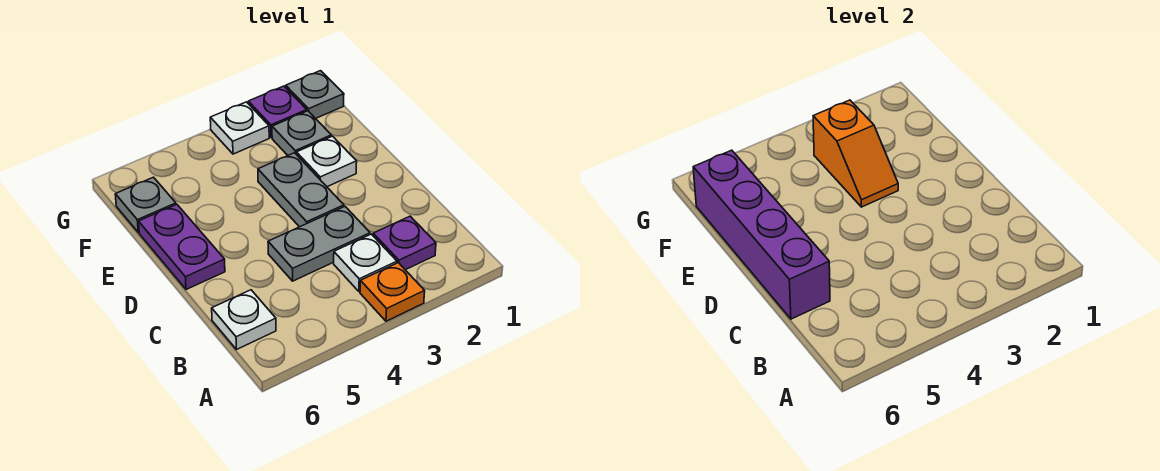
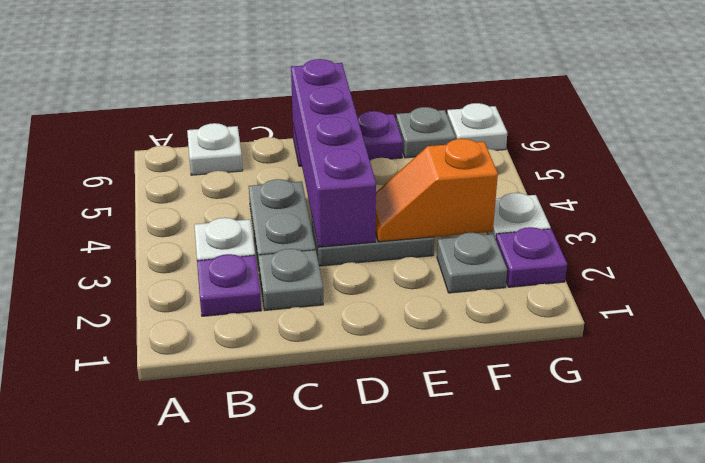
orange plate A3 level 1 -> none
purple brick C6:F6 level 2 -> purple brick D3:D6 level 2
white plate E2 level 1 -> white plate G6 level 1
grey plate G1 level 1 -> grey plate C2 level 1

